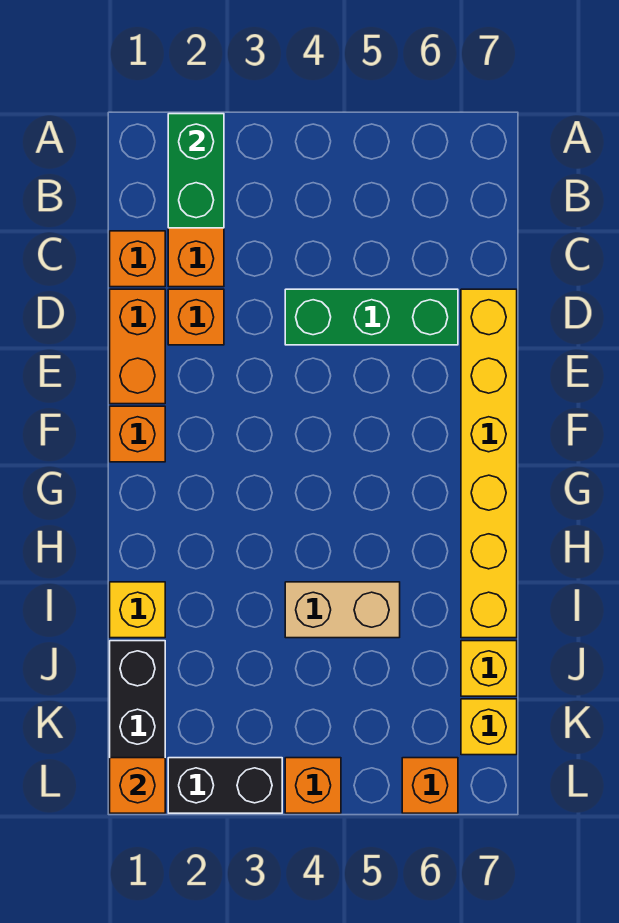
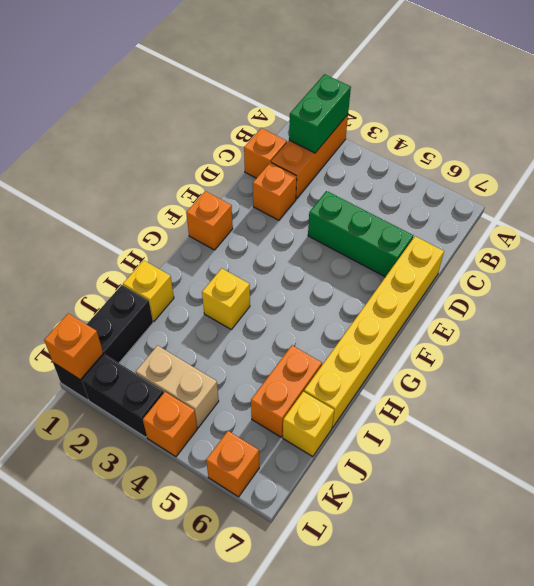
orange brick D1:E1 level 1 -> orange brick I6:J6 level 1
tan brick I4:I5 level 1 -> tan brick K3:K4 level 1
yellow brick K7 level 1 -> yellow brick H3 level 1

